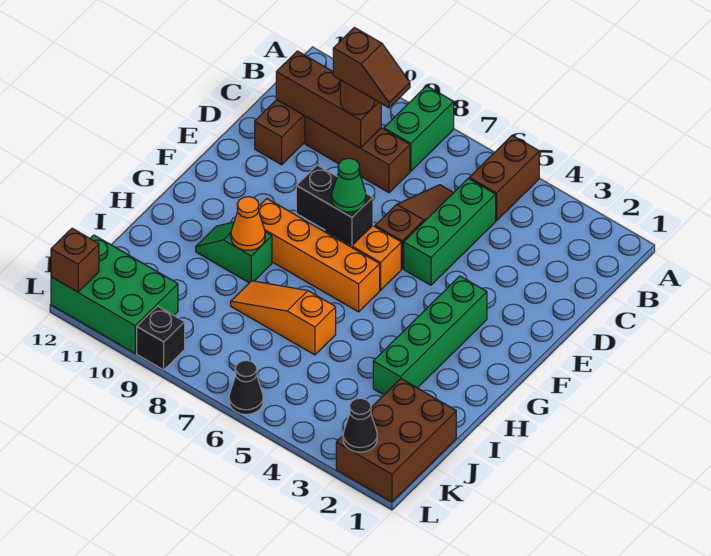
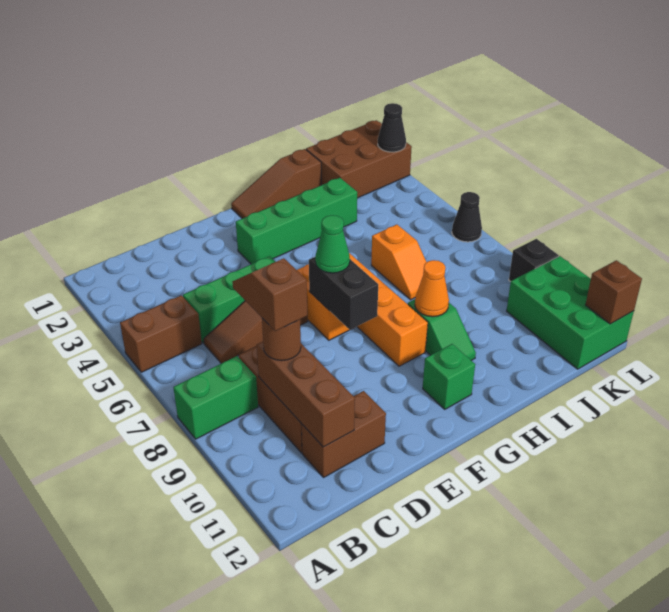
none -> brown slope G1:I1 level 1 top I
none -> green brick G11 level 1
orange slope I6:I8 level 1 top 6 -> orange slope I6:I7 level 1 top 6

